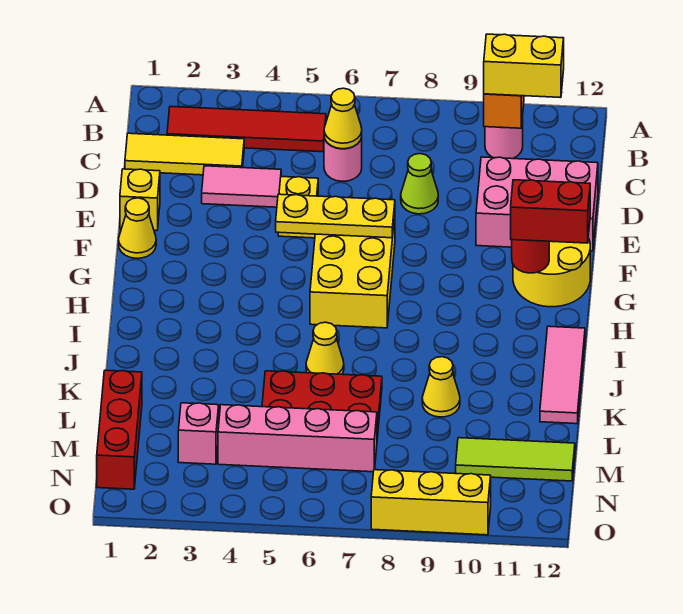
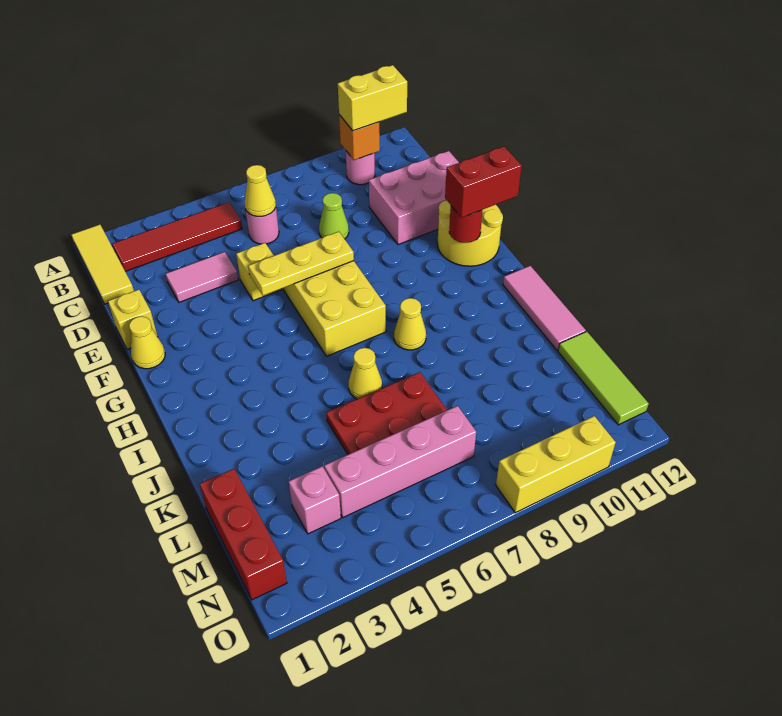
yellow tile C1:C3 level 1 -> yellow tile A1:C1 level 1
yellow cone K9 level 1 -> yellow cone I8 level 1
lime tile M10:M12 level 1 -> lime tile L12:N12 level 1

